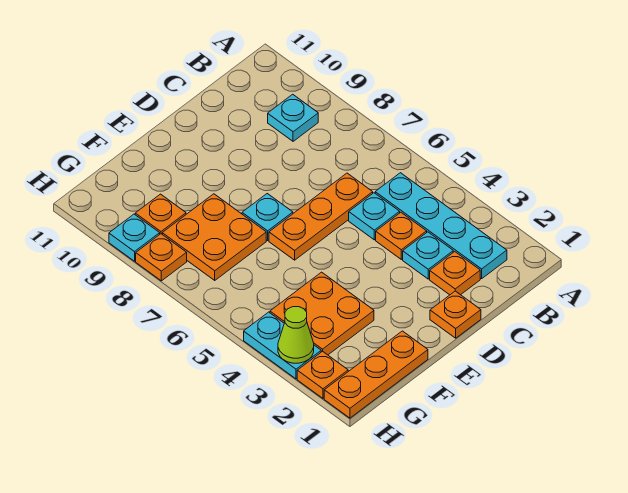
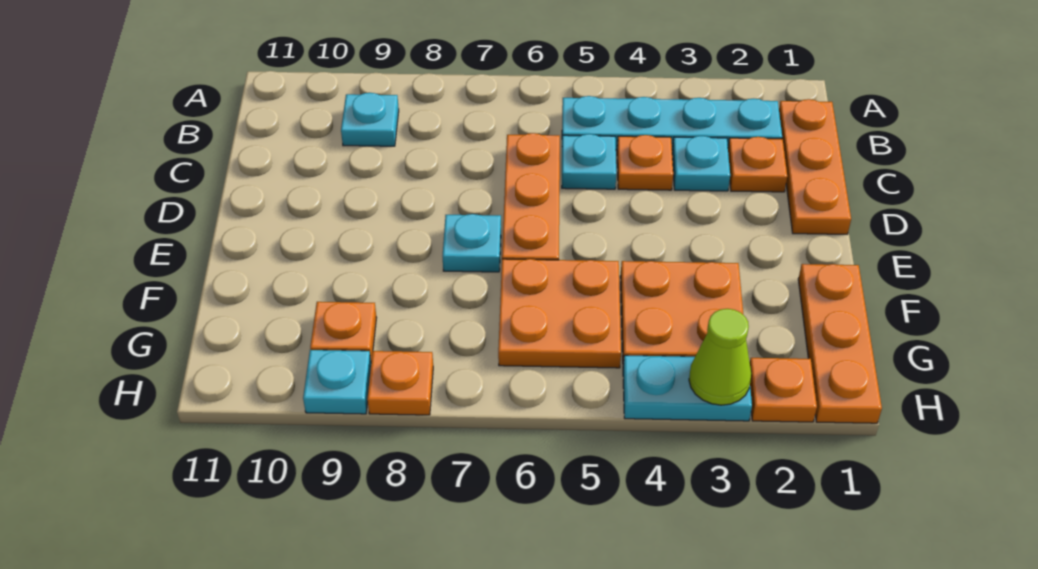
orange plate D1 level 1 -> orange plate B1:D1 level 1
orange plate F7:G8 level 1 -> orange plate F5:G6 level 1

